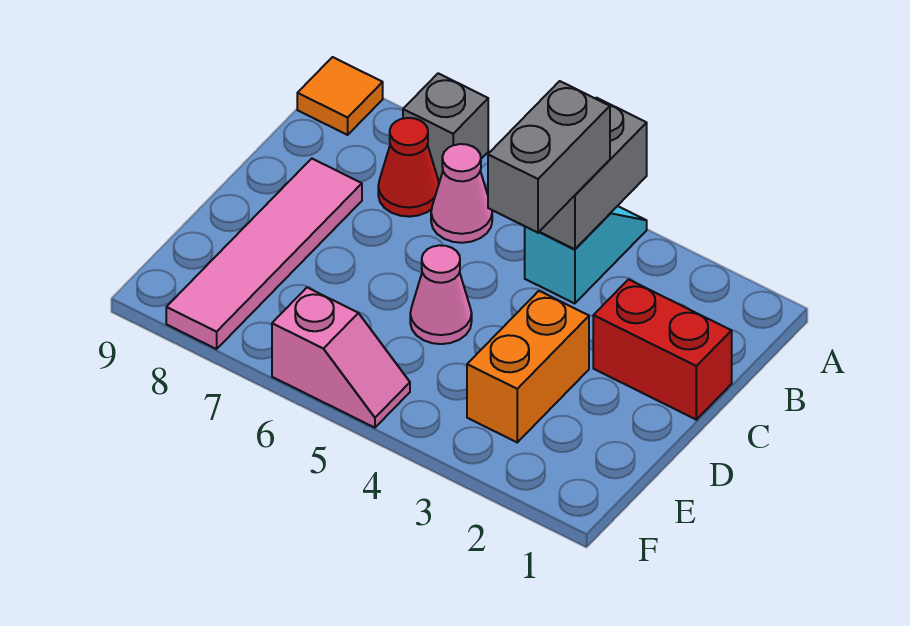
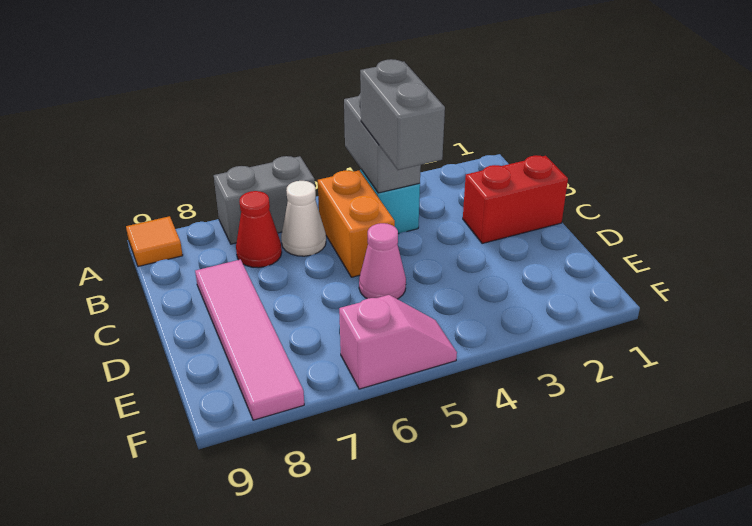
grey brick A7 level 1 -> grey brick A6:A7 level 1
pink cone B6 level 1 -> white cone B6 level 1
orange brick D3:E3 level 1 -> orange brick B5:C5 level 1

